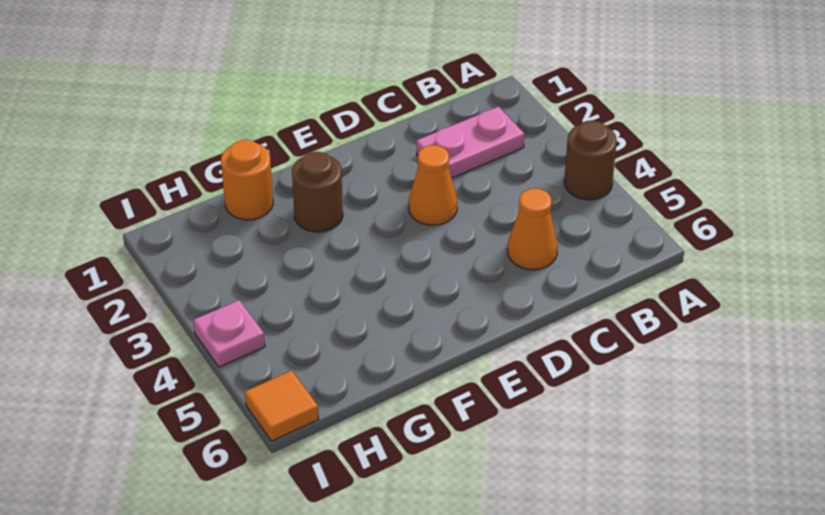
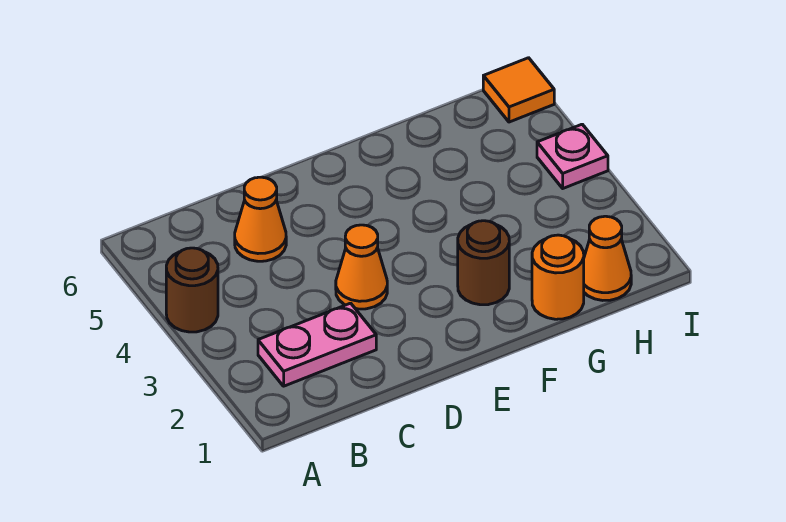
none -> orange cone H1 level 1

